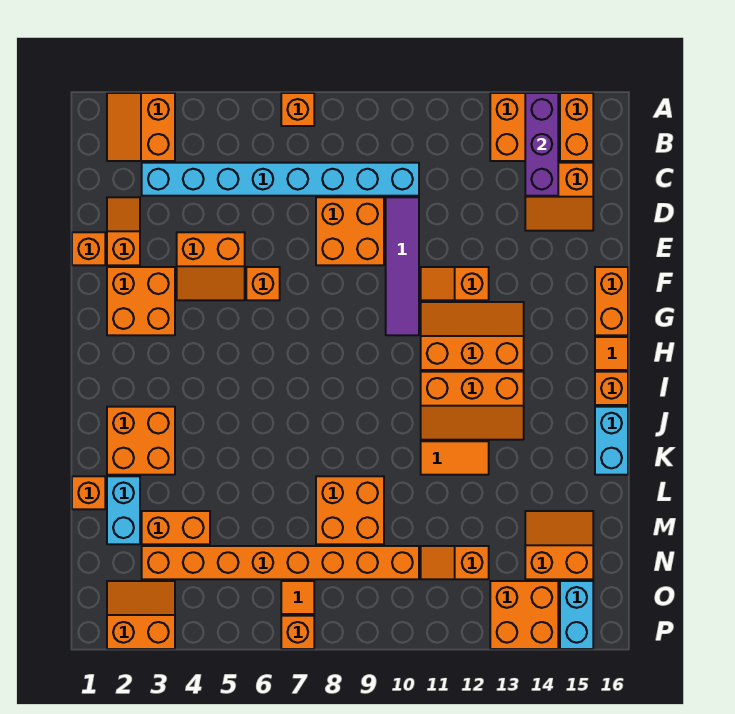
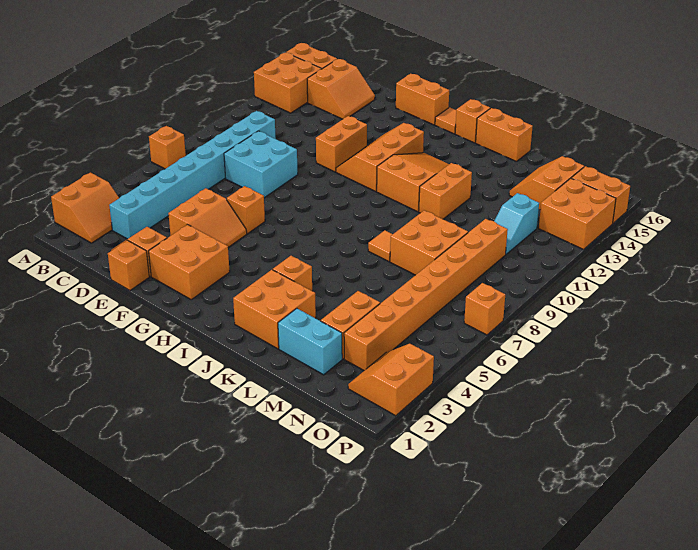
orange slope A2:B3 level 1 top 3 -> orange slope A2:B3 level 1 top A
purple brick A14:C14 level 2 -> none
orange brick D8:E9 level 1 -> cyan brick D8:E9 level 1
purple tile D10:G10 level 1 -> none
orange slope F11:F12 level 1 top 12 -> orange brick F11:F12 level 1
orange slope I11:J13 level 1 top I -> orange slope I11:J13 level 1 top 11
cyan brick J16:K16 level 1 -> orange brick J16:K16 level 1
orange tile K11:K12 level 1 -> orange brick K11:K12 level 1
orange brick L1 level 1 -> orange brick J4 level 1
orange slope N11:N12 level 1 top 12 -> cyan slope N11:N12 level 1 top 12
orange tile O7 level 1 -> orange tile K8 level 1
cyan brick O15:P15 level 1 -> orange brick O15:P15 level 1

